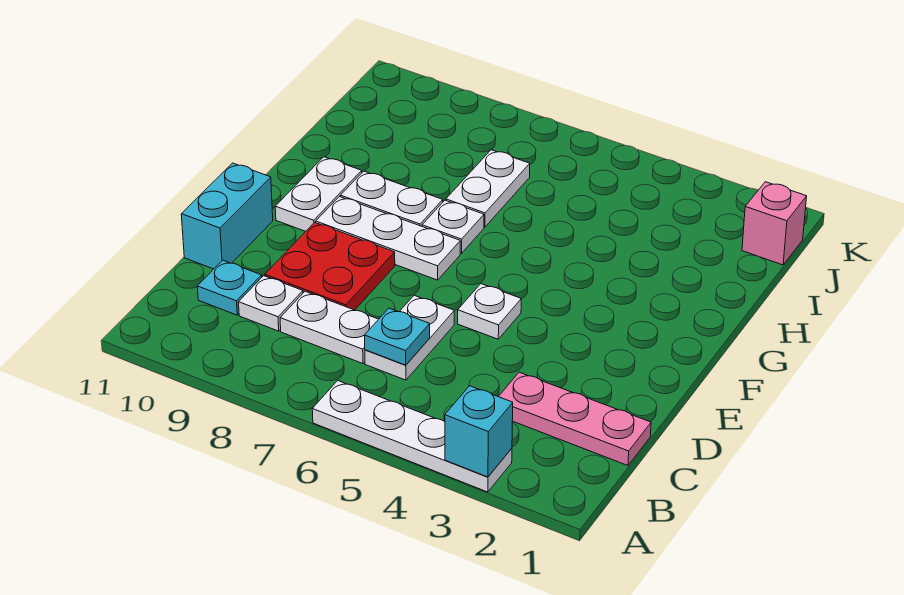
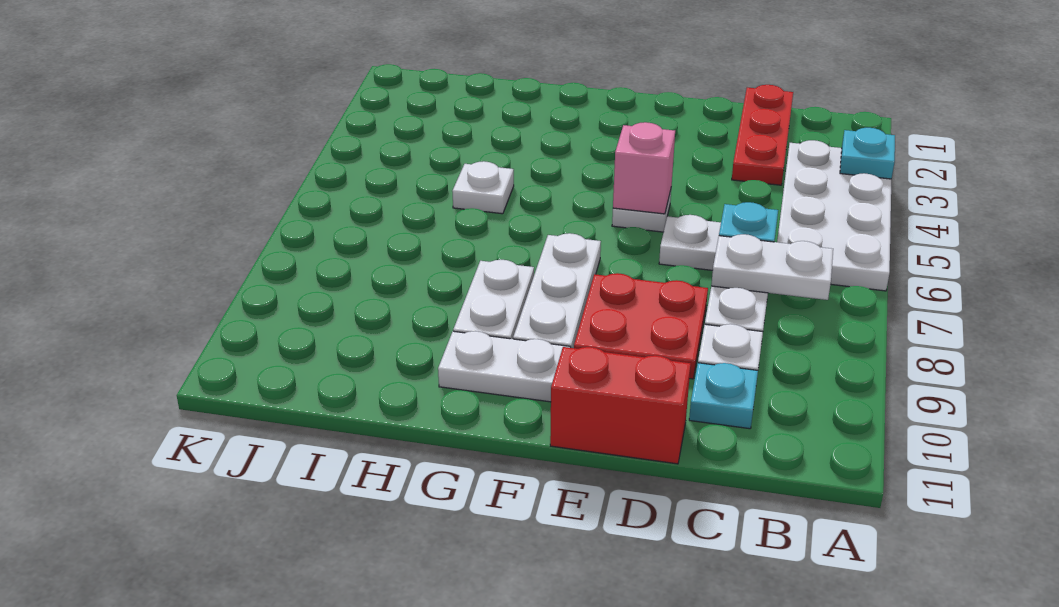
white plate A3:A6 level 1 -> white plate A3:B6 level 1
cyan brick A3 level 2 -> cyan plate A3 level 2
pink plate C1:C3 level 1 -> red plate C1:C3 level 1
cyan brick D11:E11 level 1 -> red brick D11:E11 level 1
white plate G7 level 1 -> white plate H5 level 1
white plate H7:I7 level 1 -> white plate B7:C7 level 2
pink brick J1 level 1 -> pink brick E5 level 2

